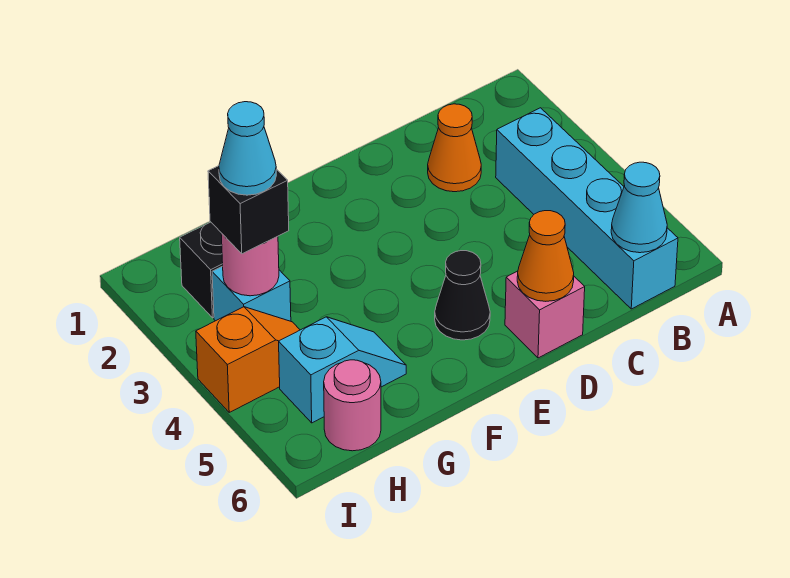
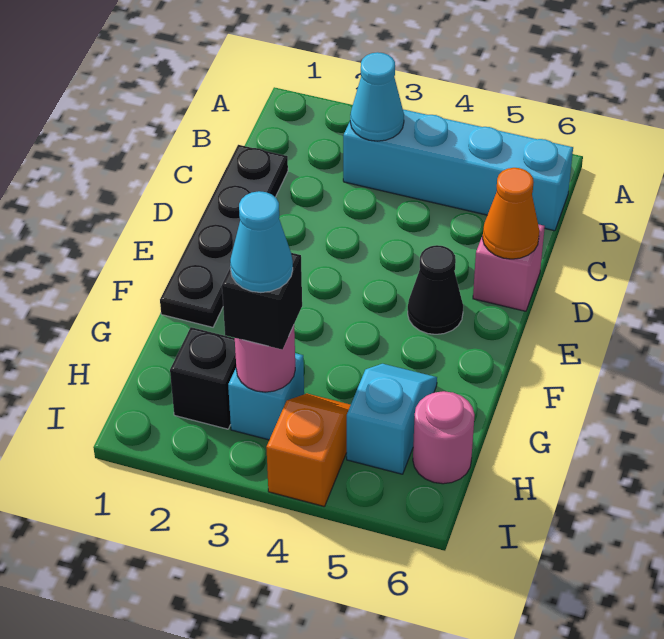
cyan cone B6 level 2 -> cyan cone B3 level 2
none -> black plate C1:F1 level 1
orange cone C2 level 1 -> none

